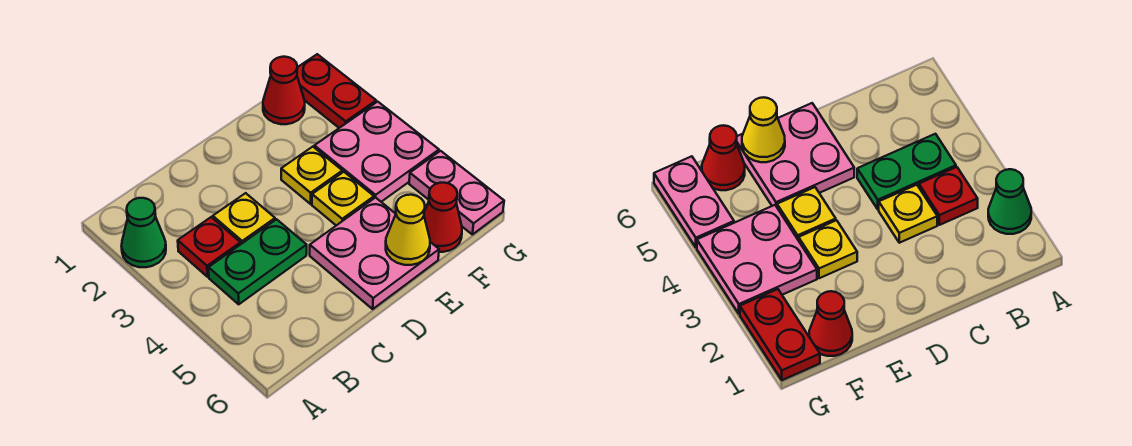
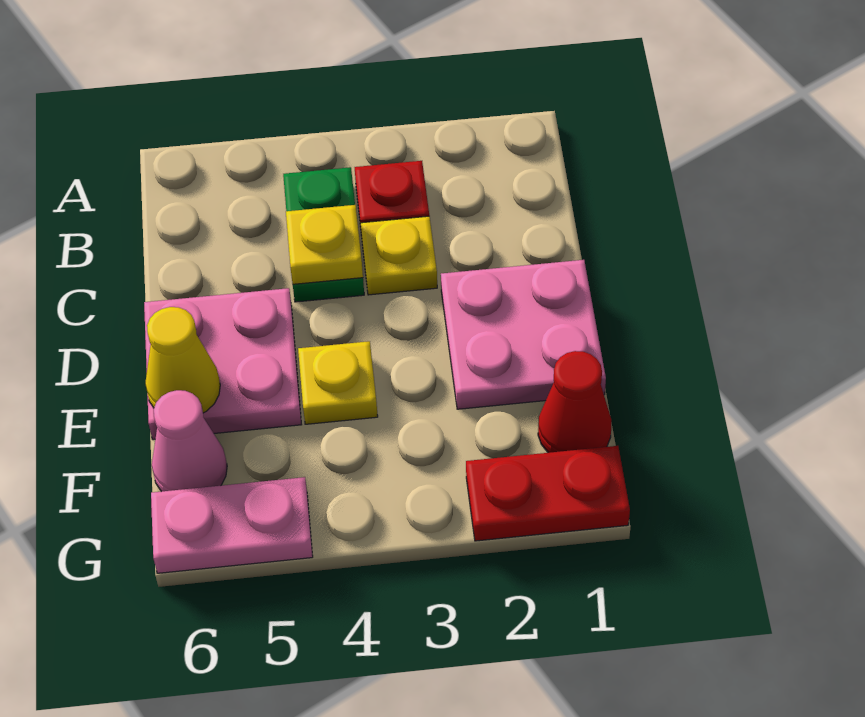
green cone A2 level 1 -> none
yellow plate E3 level 1 -> yellow plate C4 level 2
pink plate F3:G4 level 1 -> pink plate D1:E2 level 1
red cone F6 level 1 -> pink cone F6 level 1

